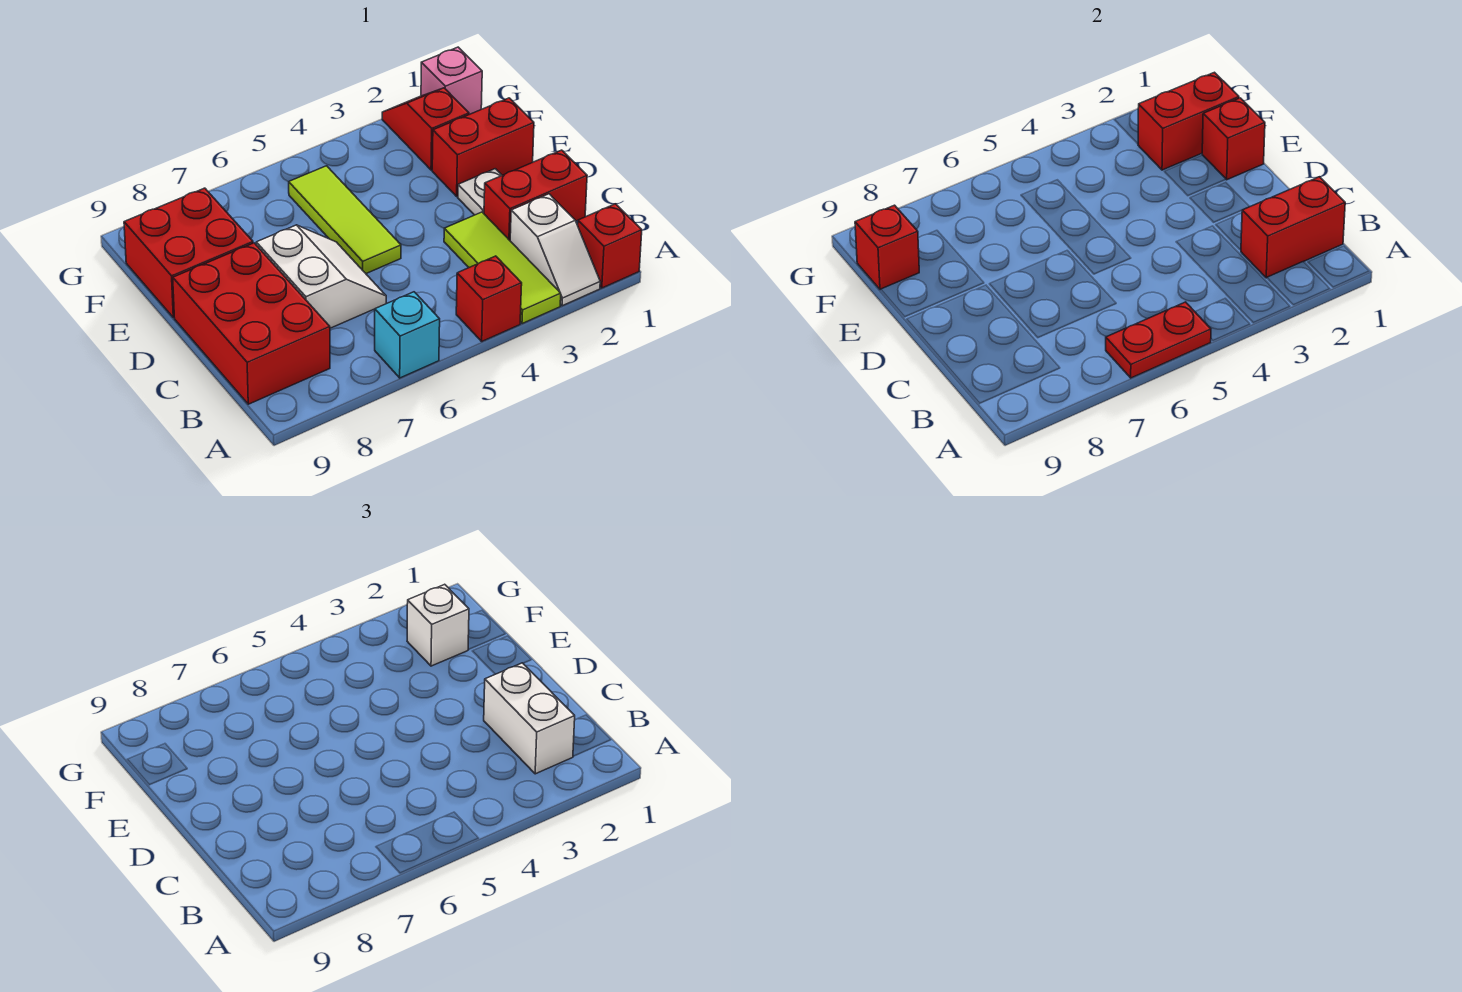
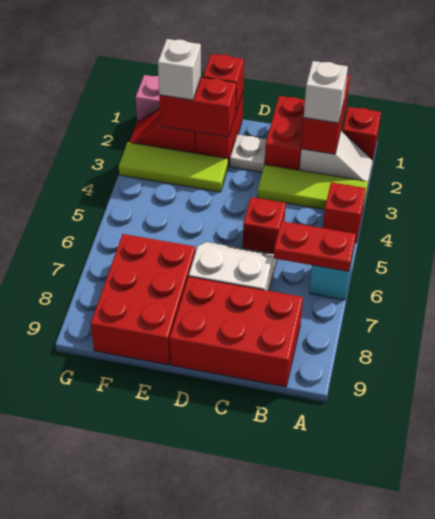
red plate A5:A6 level 2 -> red plate A6:B6 level 2
white brick B2:C2 level 3 -> white brick B2 level 3
lime tile D5:F5 level 1 -> lime tile E3:G3 level 1
red brick E8:F9 level 1 -> red brick E7:F9 level 1
red brick F1:F2 level 2 -> red brick E2:F2 level 2
red brick F9 level 2 -> red brick C5 level 1

